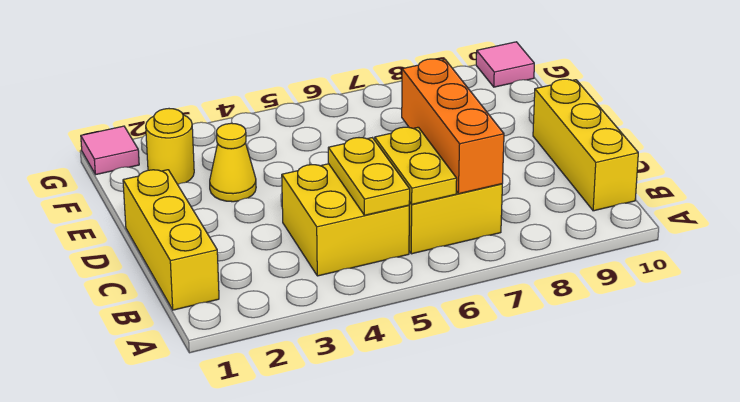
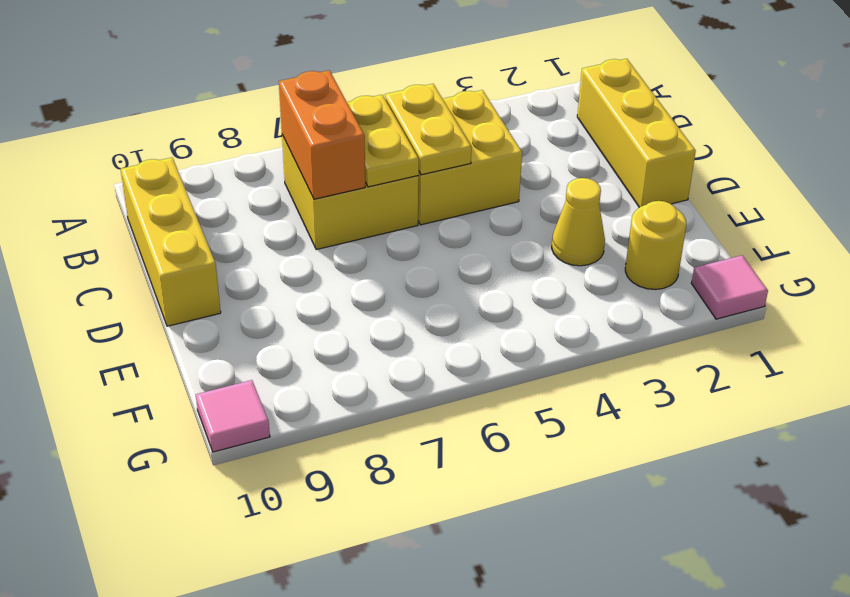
orange brick B7:D7 level 2 -> orange brick B7:C7 level 2

